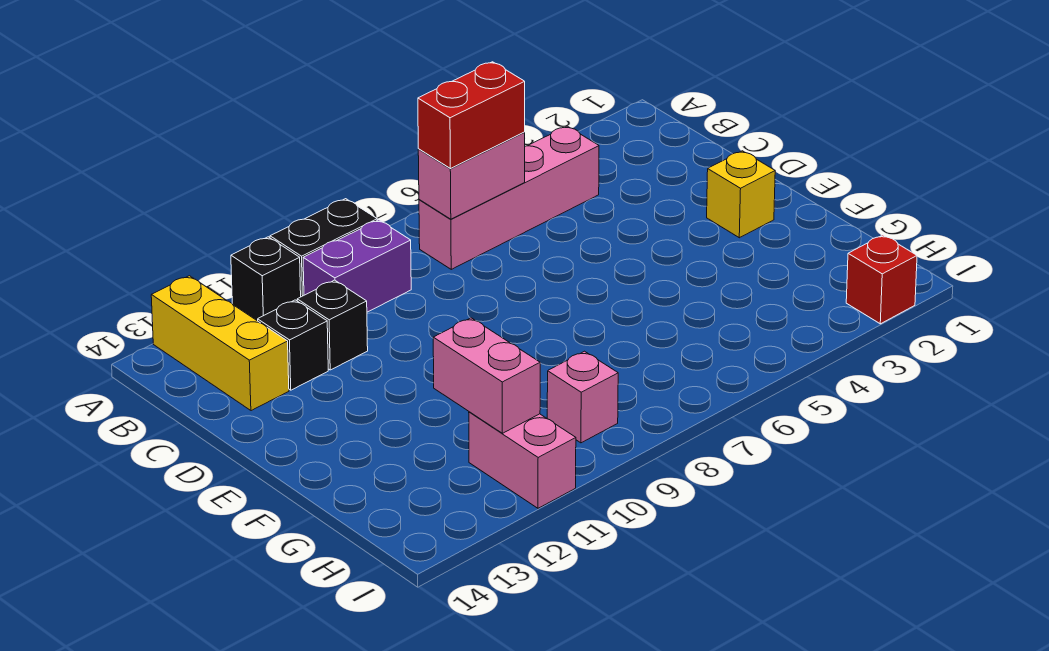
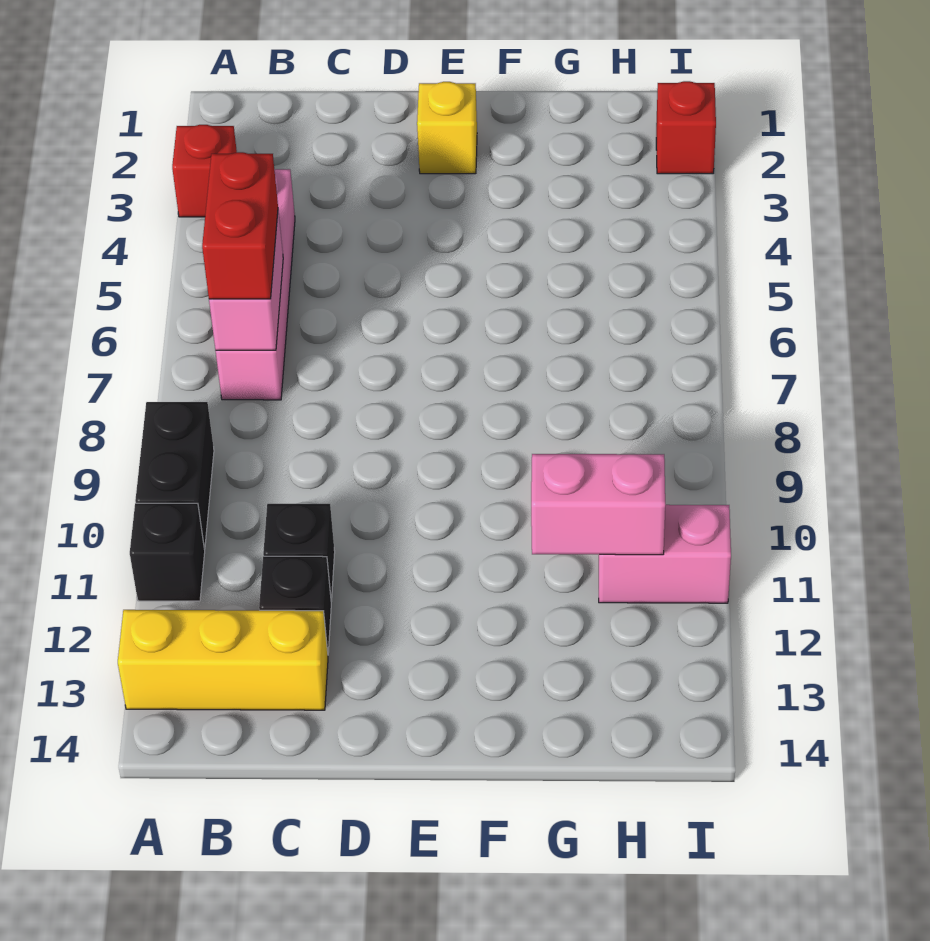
none -> red brick A3 level 1
purple brick B9:B10 level 1 -> none
pink brick H9 level 1 -> none

